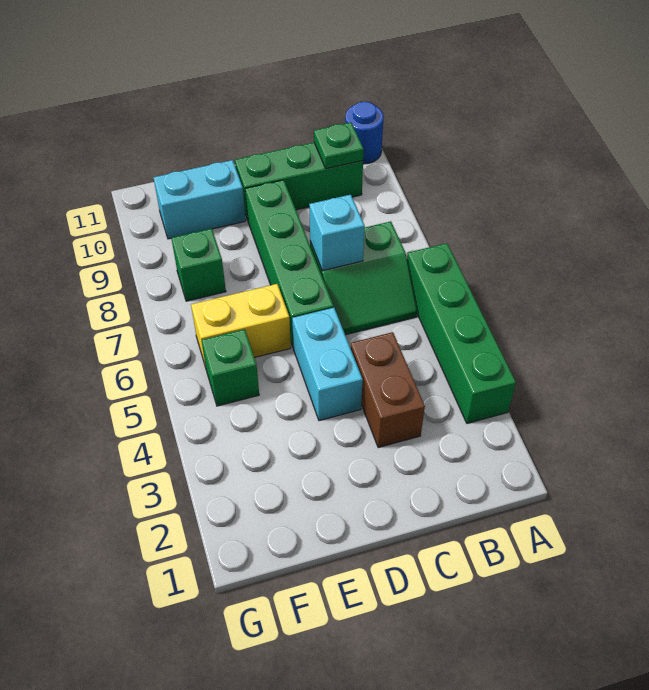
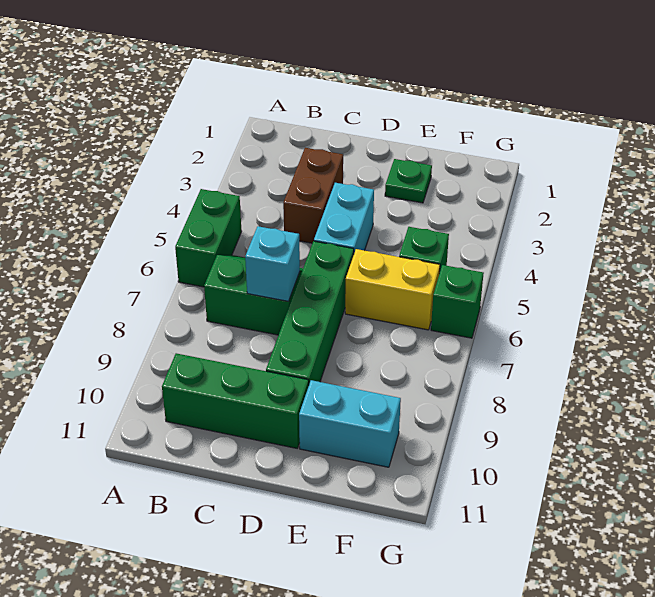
green brick A3:A6 level 1 -> green brick A5:A6 level 1
blue round brick A11 level 1 -> none
green plate B10 level 2 -> green plate E2 level 1
green brick F8 level 1 -> green brick G6 level 1

